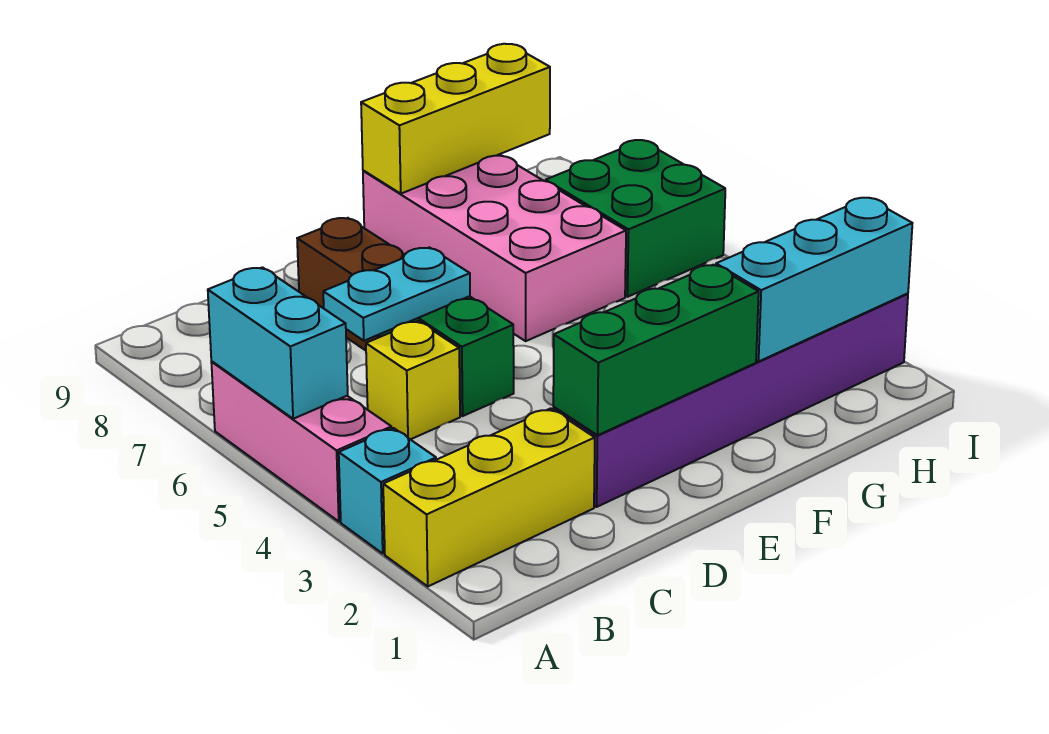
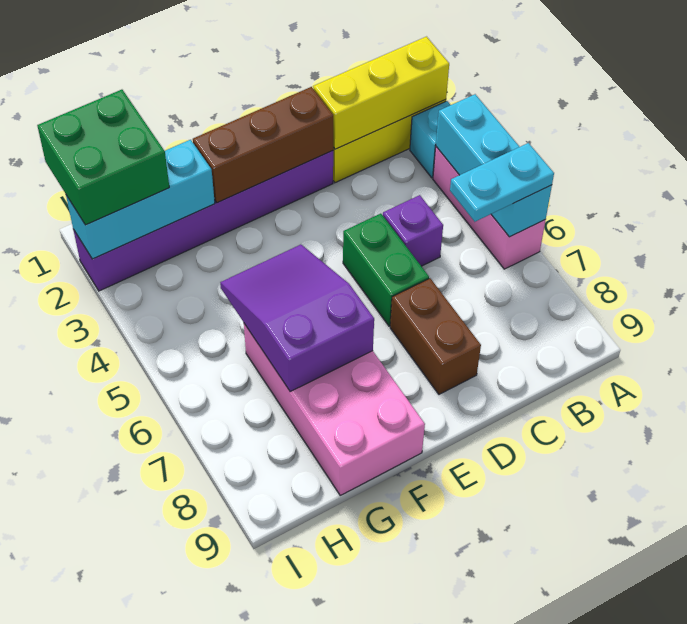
cyan brick A5:A6 level 2 -> cyan brick A4:A6 level 2
yellow brick C5 level 1 -> purple brick C5 level 1
cyan plate C6:D6 level 2 -> cyan plate A6:B6 level 3
green brick D2:F2 level 2 -> brown brick D2:F2 level 2
none -> purple slope F5:G7 level 2 top 7
yellow brick F9:H9 level 2 -> yellow brick A2:C2 level 2
green brick H6:I7 level 1 -> green brick H1:I2 level 3

